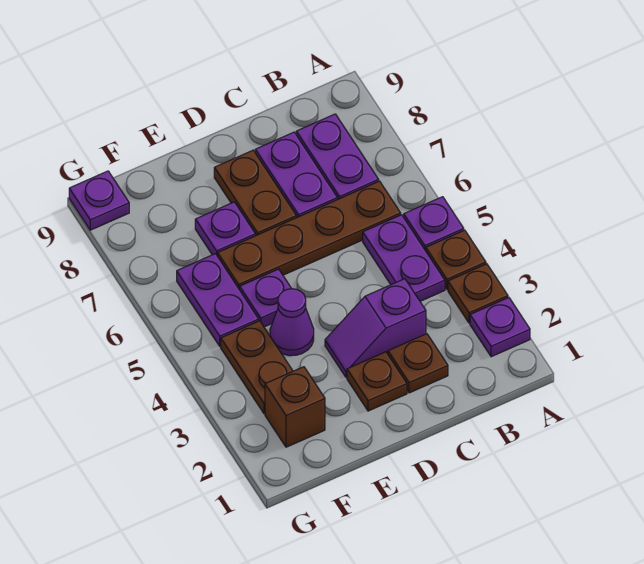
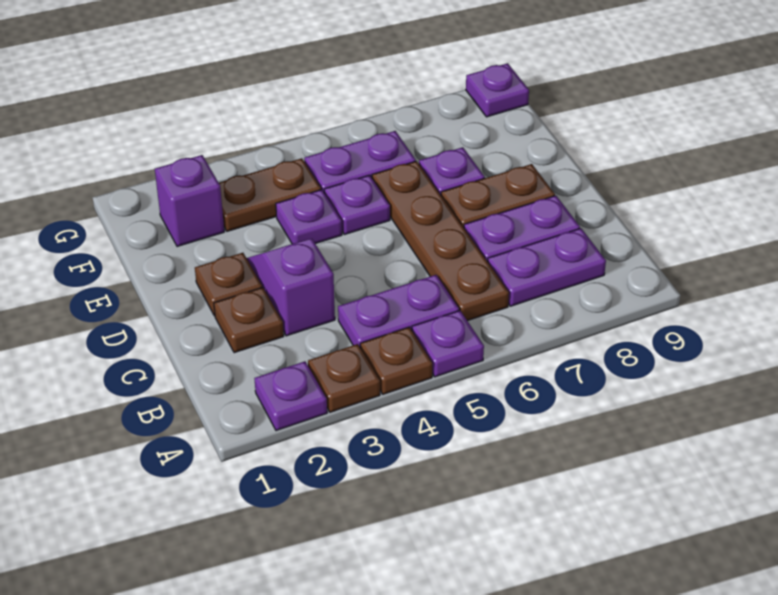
purple cone E4 level 1 -> purple plate E4 level 1
brown brick F2 level 1 -> purple brick F2 level 1

